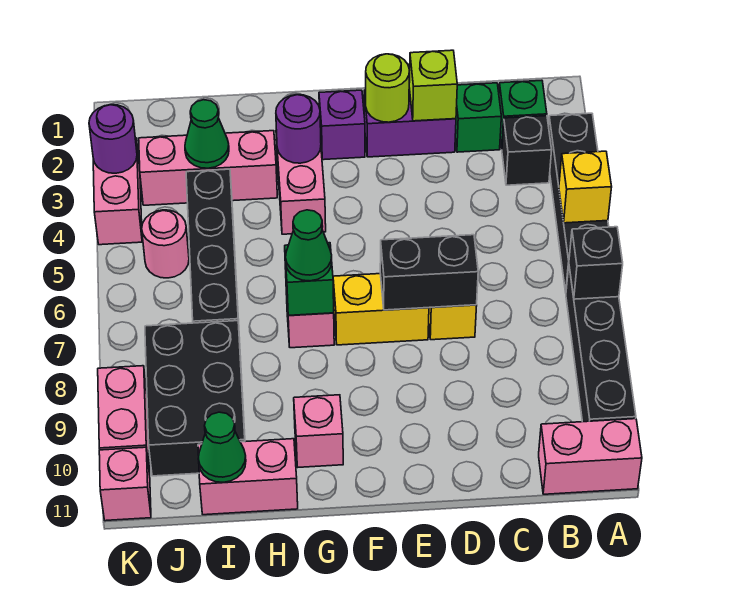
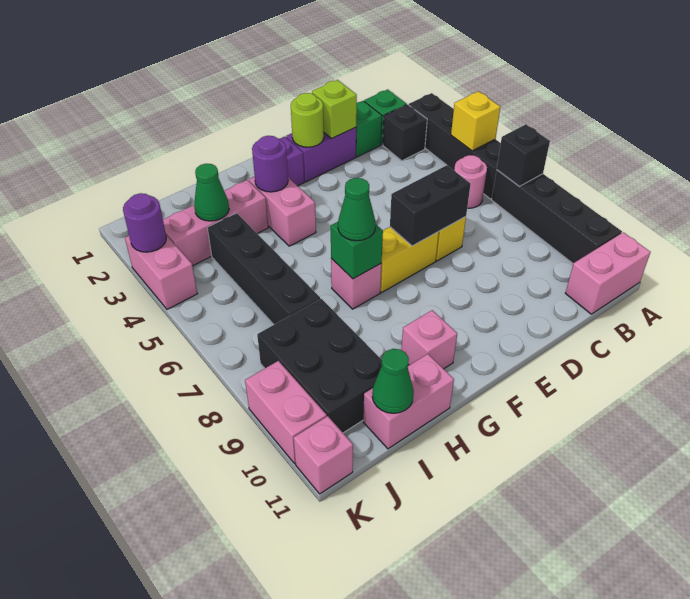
pink round brick J5 level 1 -> pink round brick B6 level 1

